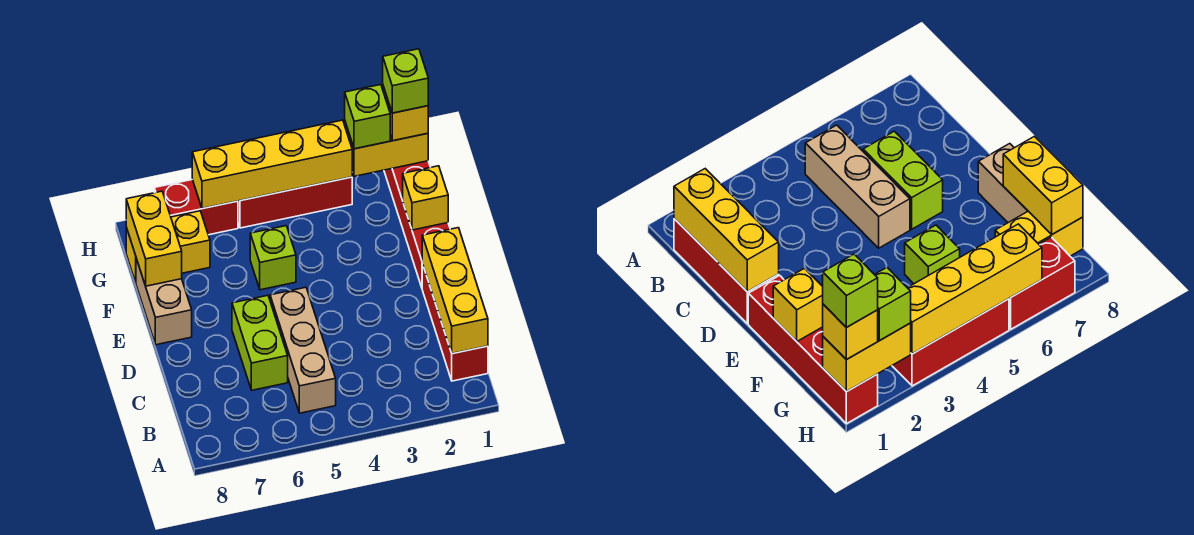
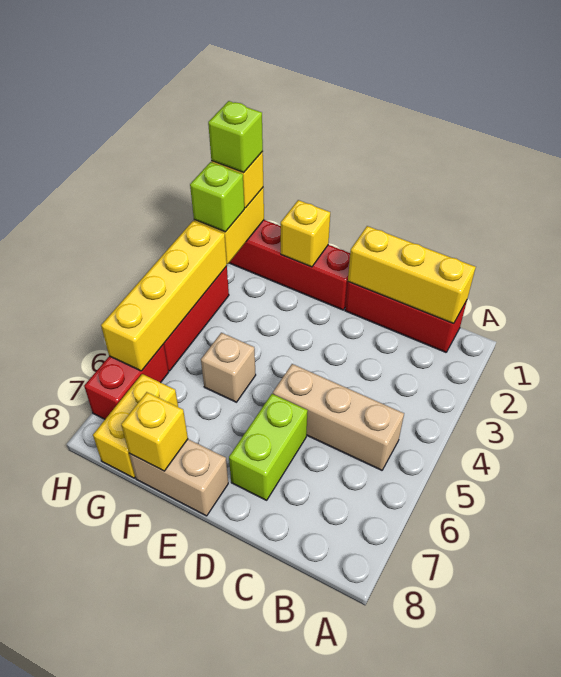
lime brick C6:D6 level 1 -> lime brick D6:D7 level 1
lime brick F5 level 1 -> tan brick F5 level 1
yellow brick F8:G8 level 2 -> yellow brick F8 level 2

